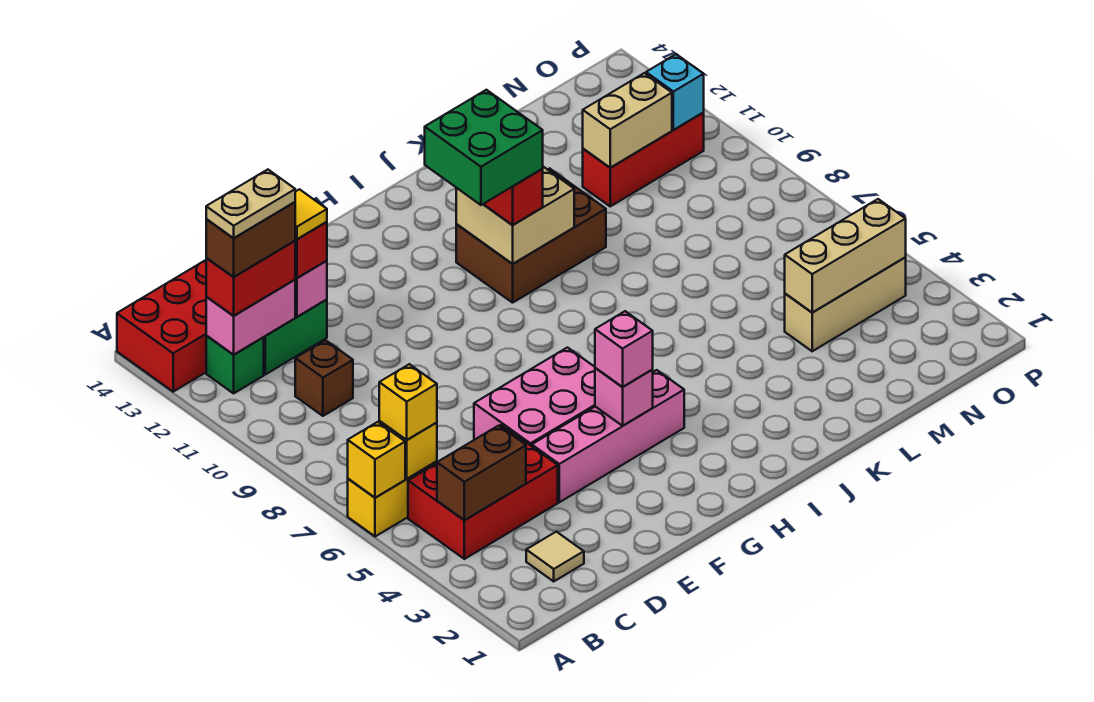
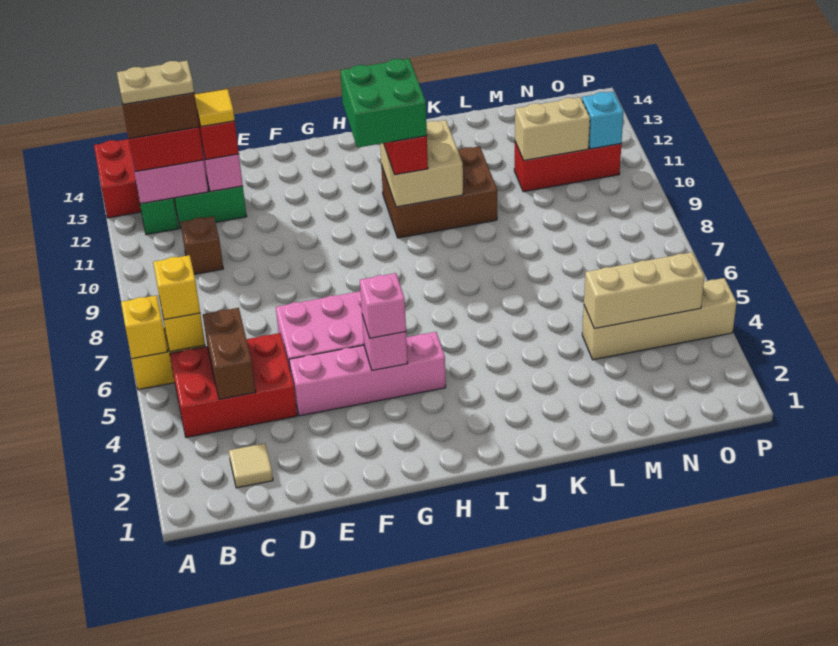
brown brick B4:C4 level 2 -> brown brick C4:C5 level 2
tan brick M4:O4 level 1 -> tan brick M4:P4 level 1

